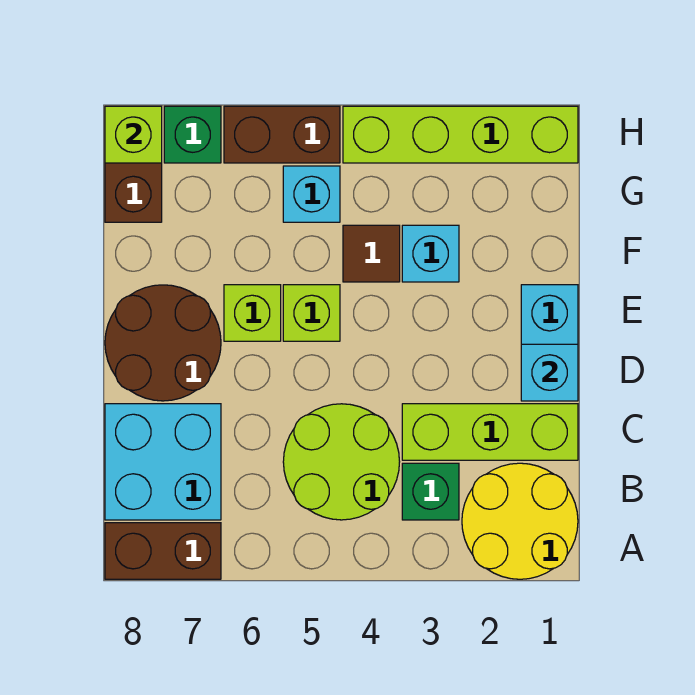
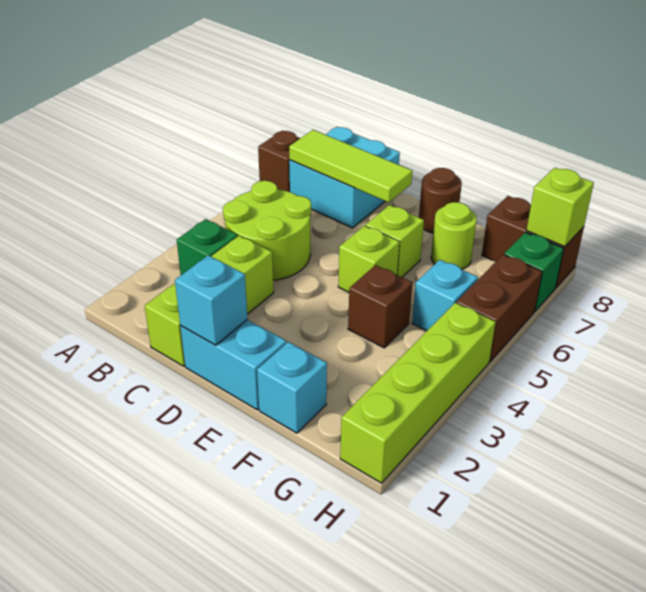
yellow round brick A1:B2 level 1 -> none
brown brick A7:A8 level 1 -> brown brick A7 level 1
none -> lime tile B7:D7 level 2
brown round brick D7:E8 level 1 -> brown round brick E8 level 1
cyan brick F3 level 1 -> cyan brick F1 level 1
brown tile F4 level 1 -> brown brick F4 level 1
none -> lime round brick F7 level 1

